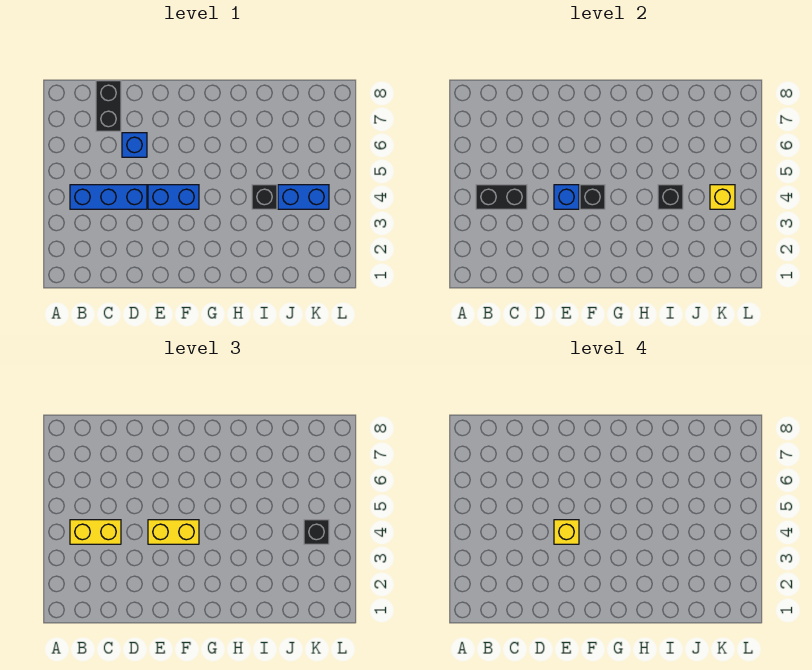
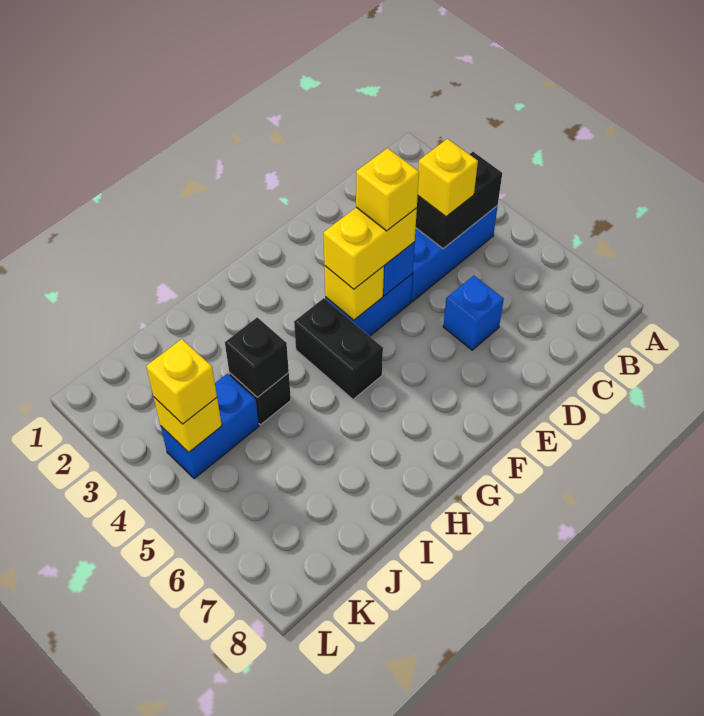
yellow brick B4:C4 level 3 -> yellow brick C4 level 3
black brick C7:C8 level 1 -> black brick G4:G5 level 1
black brick F4 level 2 -> yellow brick F4 level 2
black brick K4 level 3 -> yellow brick K4 level 3

